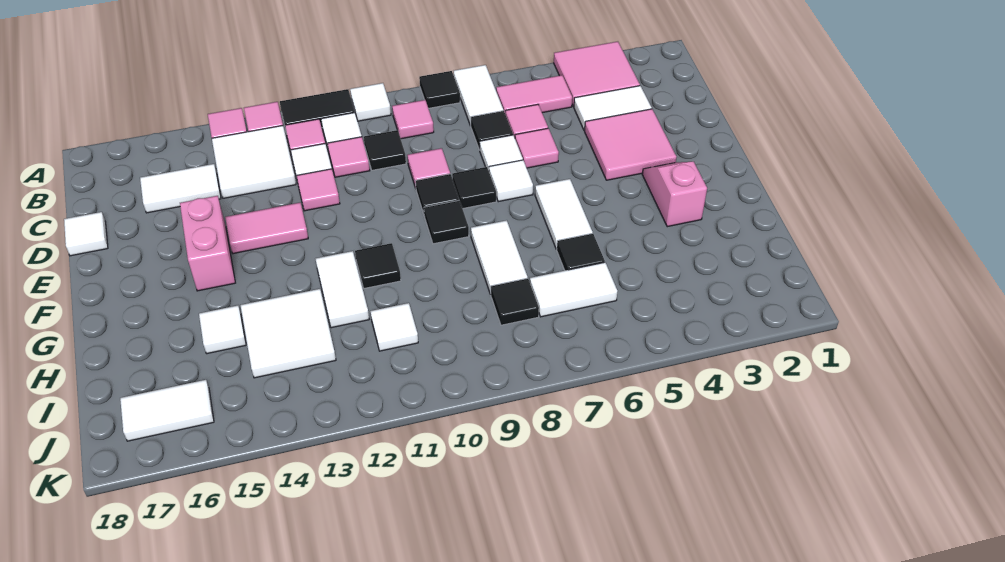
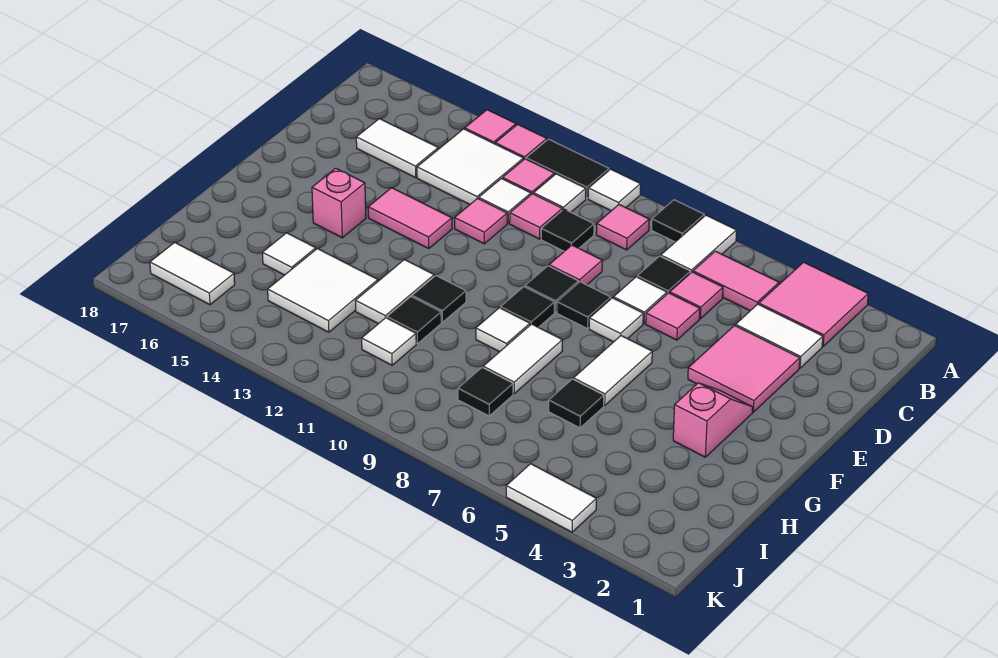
white tile D18 level 1 -> white tile G9 level 1
pink brick E15:F15 level 1 -> pink brick F15 level 1
none -> black tile H11 level 1
white tile I6:I7 level 1 -> white tile K4:K5 level 1

